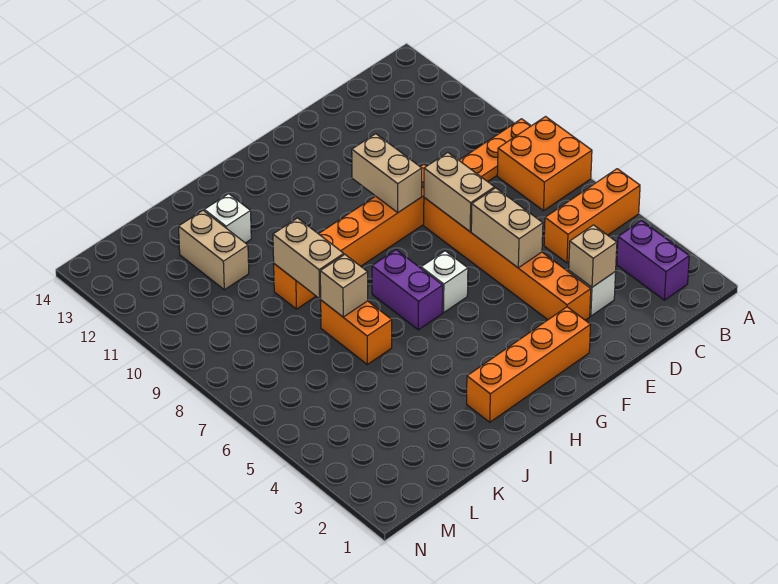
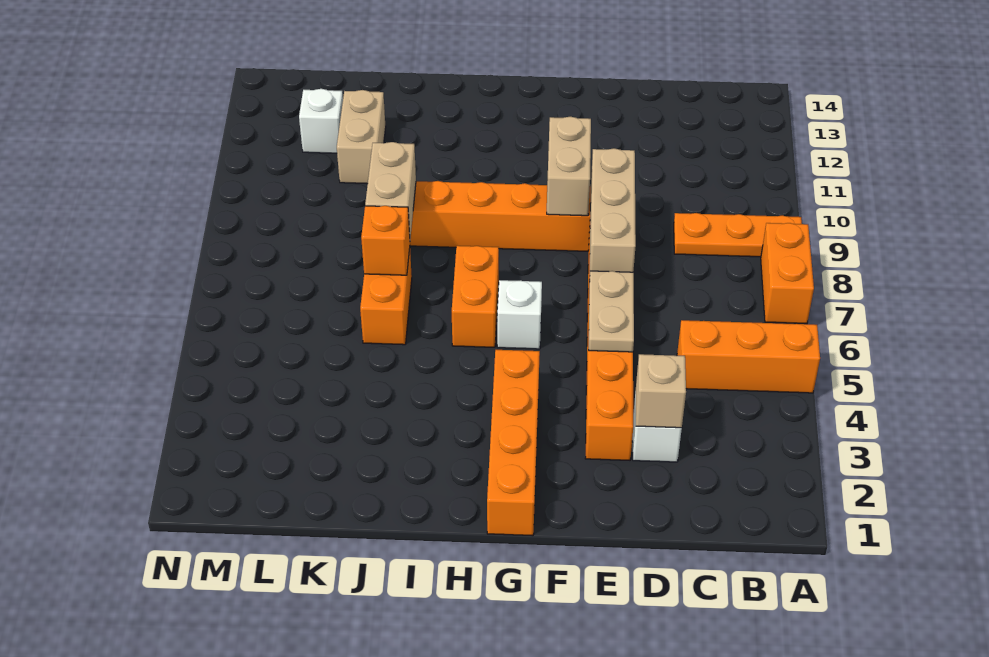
orange brick A7:B8 level 1 -> orange brick A7:A8 level 1
purple brick B2:B3 level 1 -> none
tan brick E5:E6 level 2 -> tan plate E5:E6 level 2
tan brick E7:E8 level 2 -> tan brick E7:E9 level 2
orange brick F2:I2 level 1 -> orange brick G1:G4 level 1
purple brick H6:H7 level 1 -> orange brick H6:H7 level 1
tan brick J7 level 2 -> orange brick J7 level 2
white brick J12 level 1 -> white brick L12 level 1

